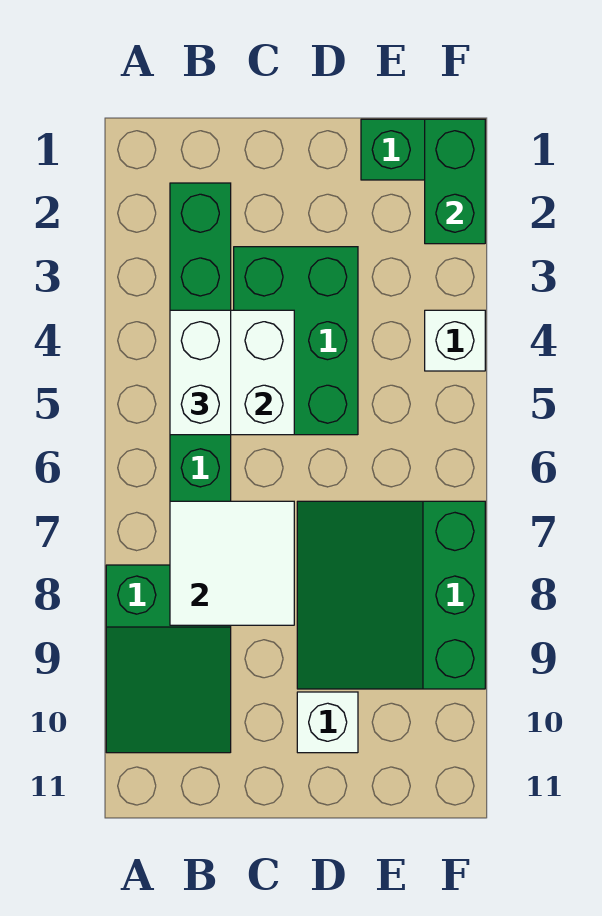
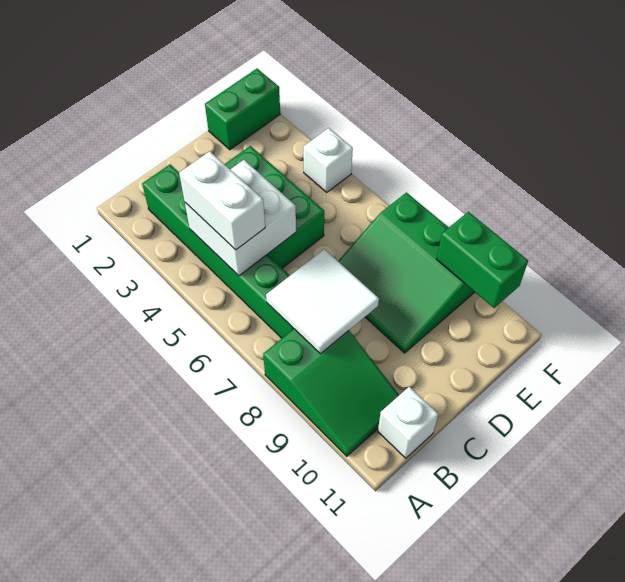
white brick D10 level 1 -> white brick B11 level 1
green brick F1:F2 level 2 -> green brick F9:F10 level 2

